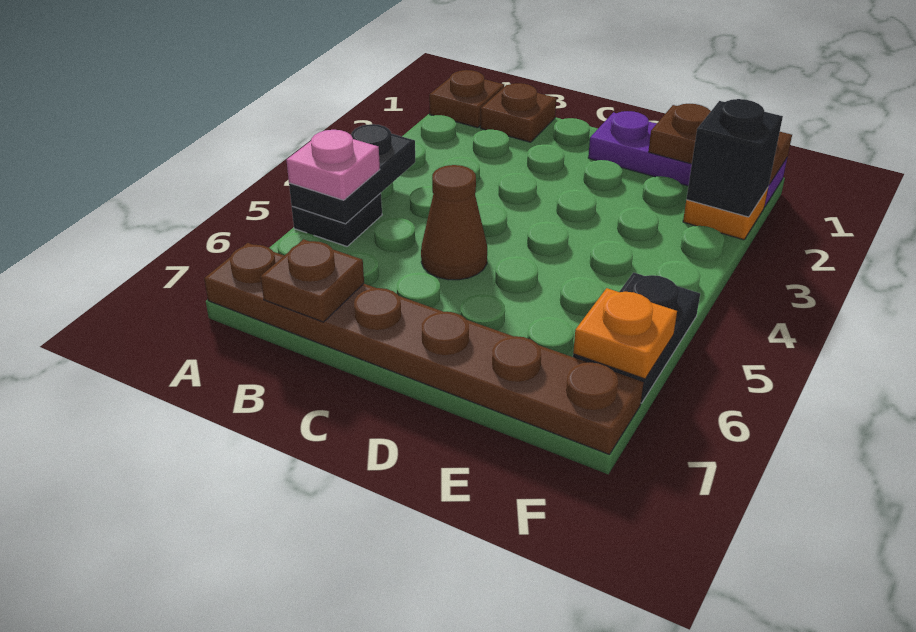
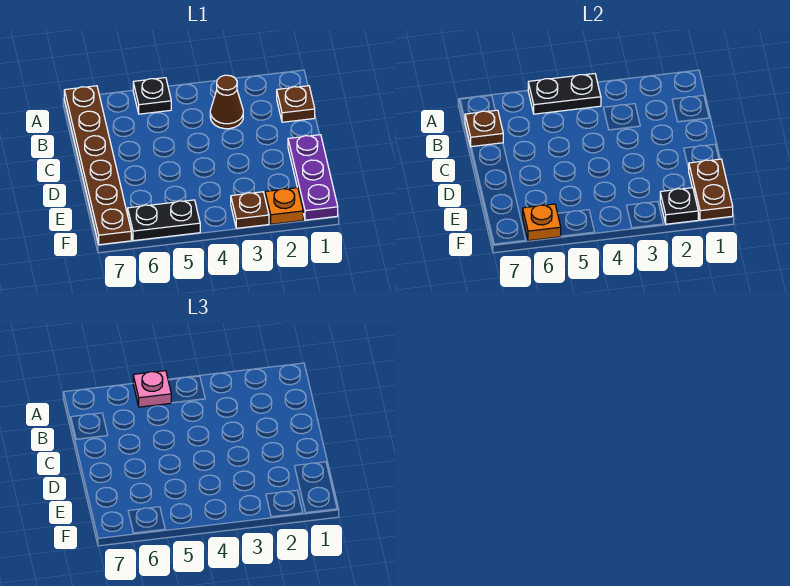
brown plate A1 level 1 -> brown plate F3 level 1
brown cone C5 level 1 -> brown cone B3 level 1
black brick F2 level 2 -> black plate F2 level 2

